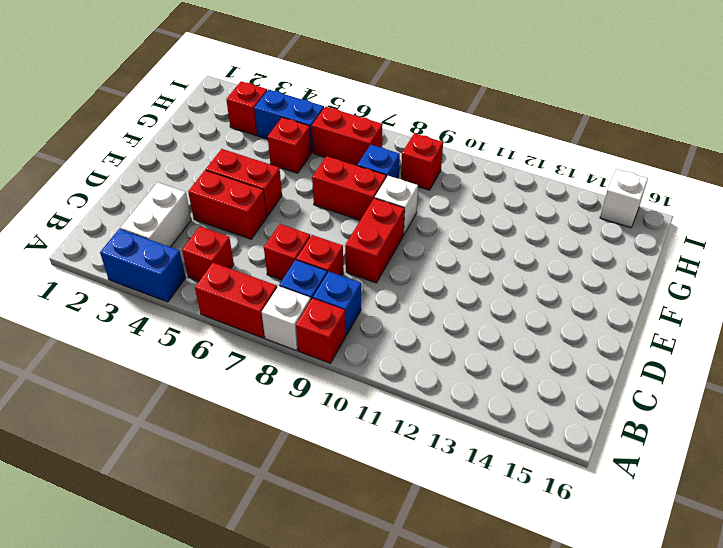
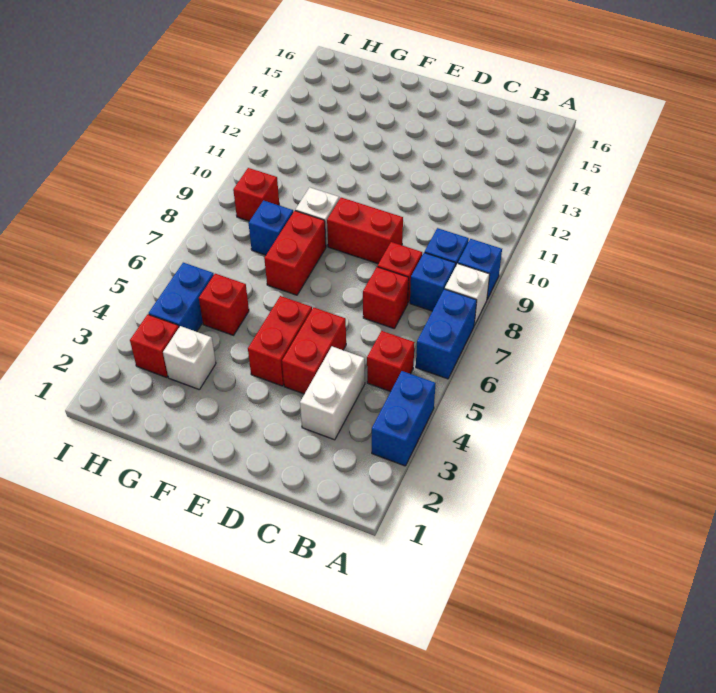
red brick A6:A7 level 1 -> blue brick A6:A7 level 1
red brick A9 level 1 -> blue brick A9 level 1
white brick B3:C3 level 1 -> white brick C3:C4 level 1
red brick H6:H7 level 1 -> none
white brick I15 level 1 -> white brick G3 level 1

